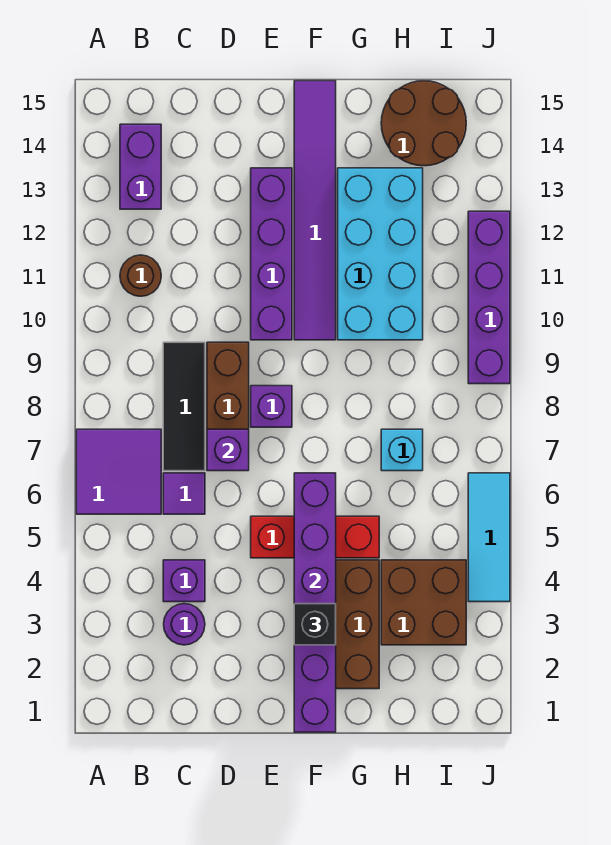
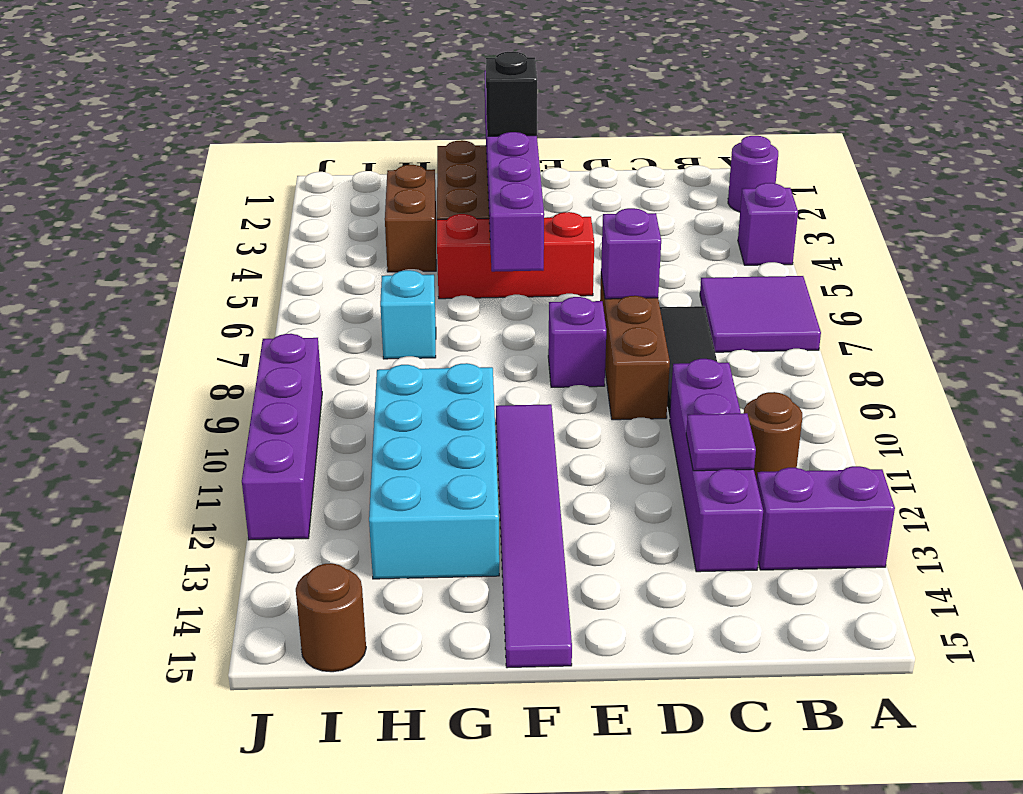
purple brick B13:B14 level 1 -> purple brick A13:B13 level 1
purple round brick C3 level 1 -> purple round brick A2 level 1
purple brick C4 level 1 -> purple brick A4 level 1
purple tile C6 level 1 -> purple tile C12 level 2
purple brick E10:E13 level 1 -> purple brick C10:C13 level 1
brown brick H3:I4 level 1 -> brown brick H3:H4 level 1
brown round brick H14:I15 level 1 -> brown round brick I15 level 1
cyan tile J4:J6 level 1 -> none

